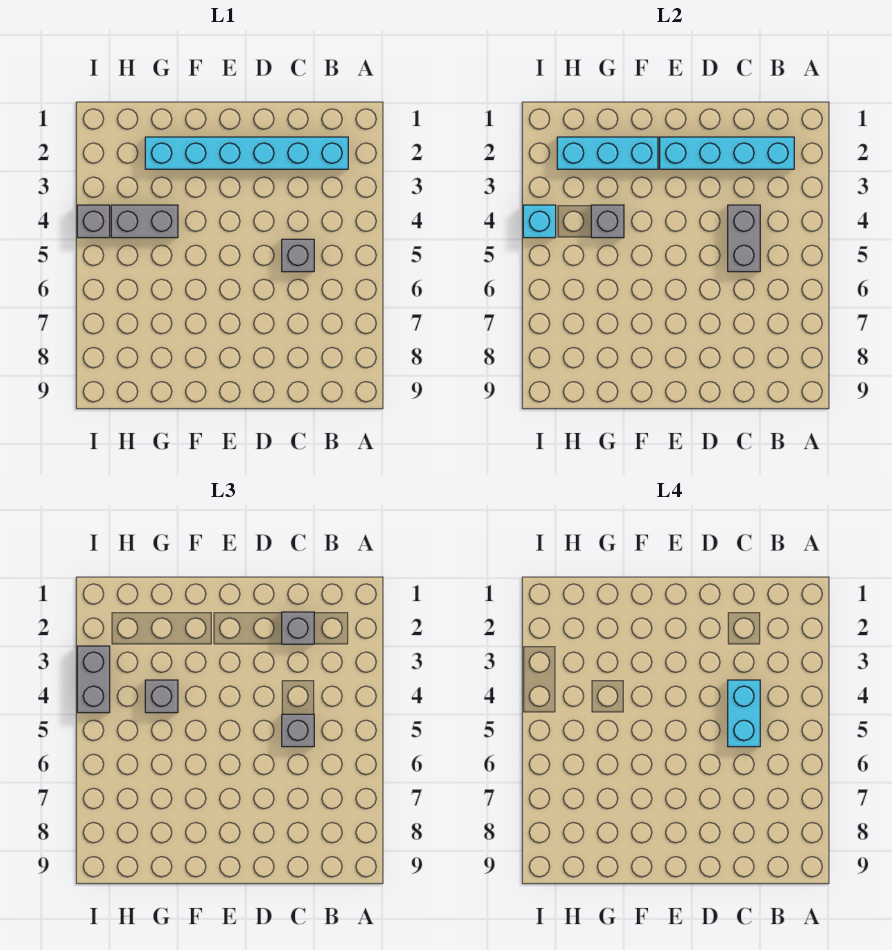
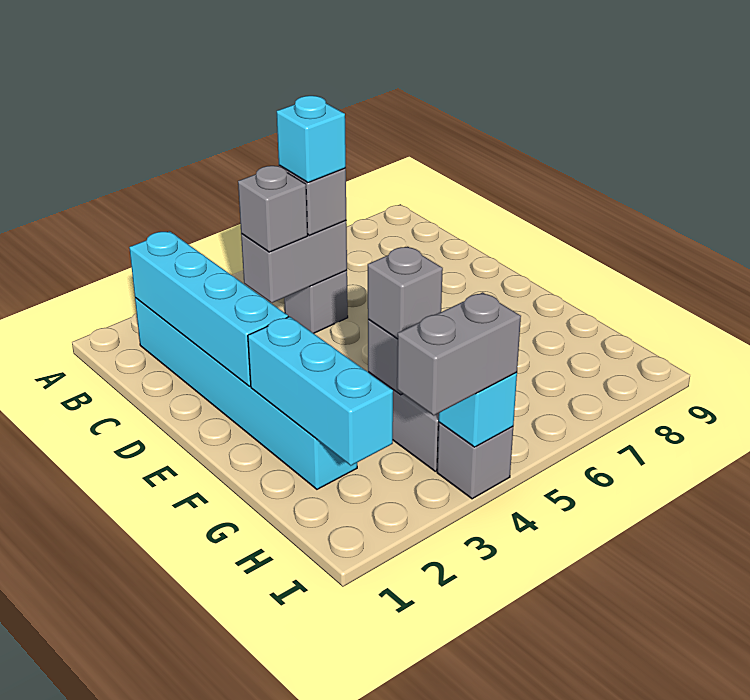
grey brick C2 level 3 -> grey brick C4 level 3
cyan brick C4:C5 level 4 -> cyan brick C5 level 4

